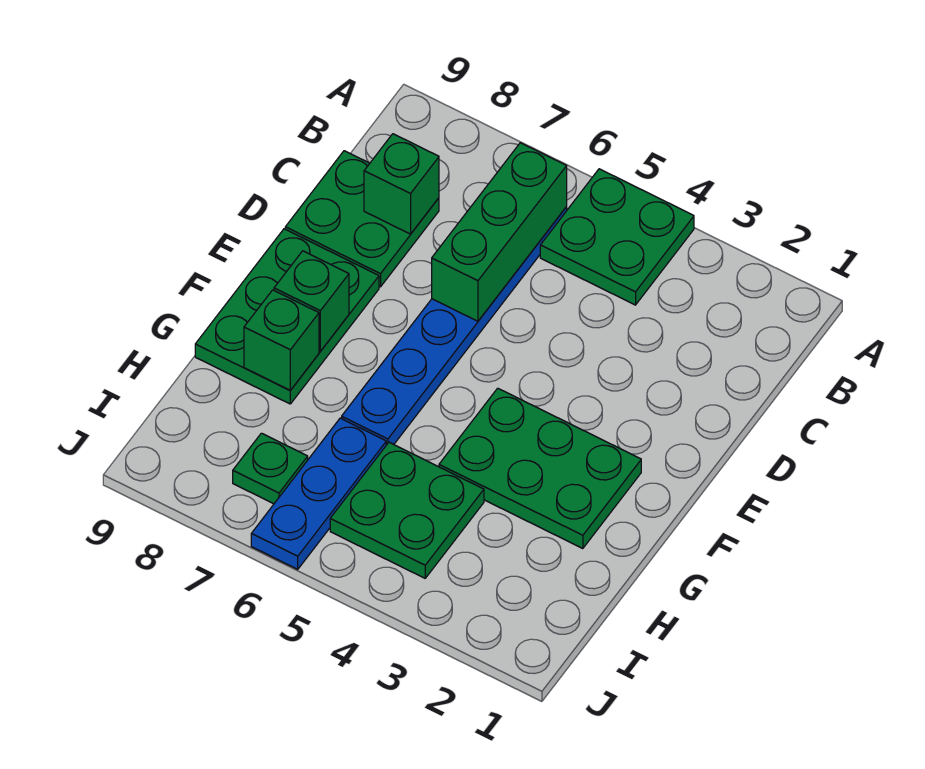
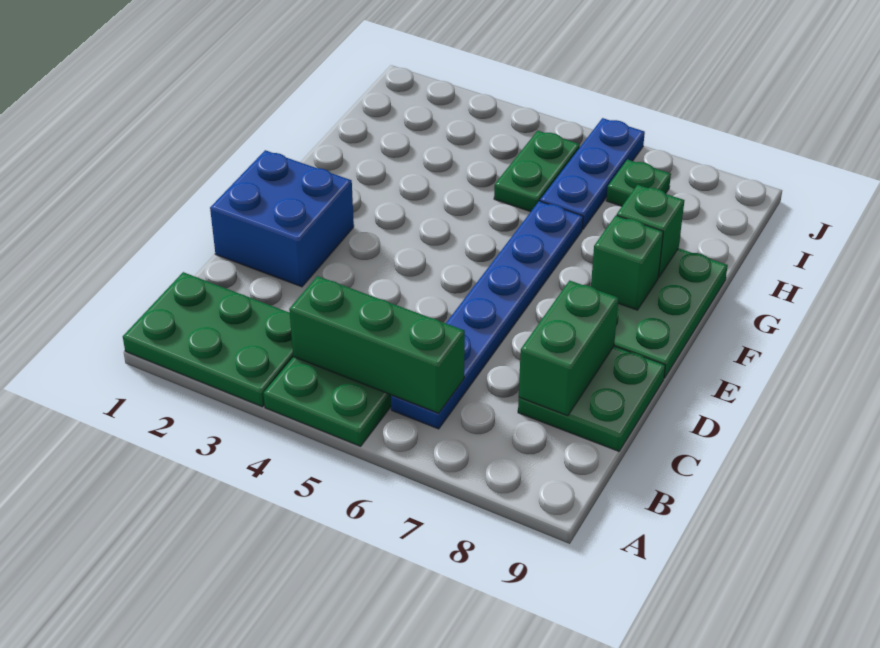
green brick B6:D6 level 2 -> green brick B4:B6 level 2
green brick C8 level 2 -> green brick C8:D8 level 2
none -> blue brick D1:E2 level 1
green plate F2:G4 level 1 -> green plate A1:B3 level 1
green plate H4:I5 level 1 -> green plate H5:I5 level 1

